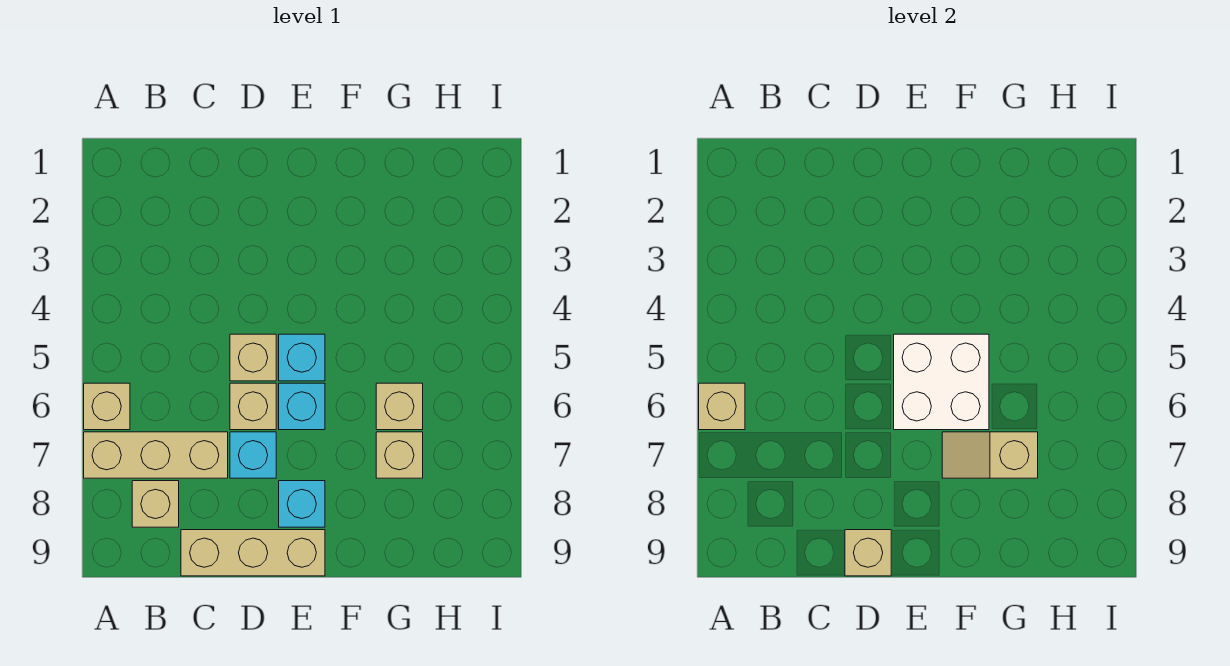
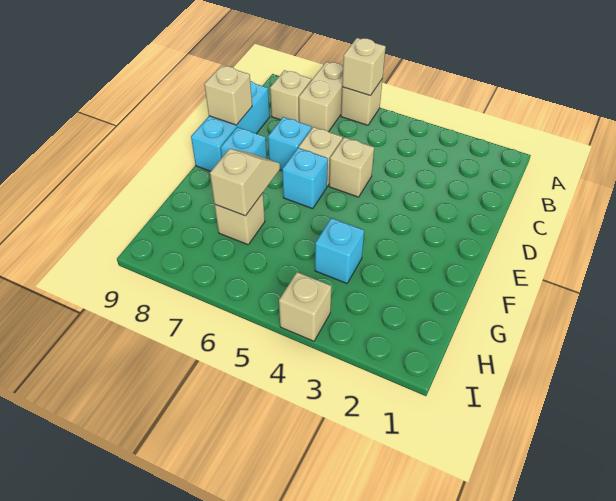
tan brick A7:C7 level 1 -> tan brick A7:B7 level 1
tan brick C9:E9 level 1 -> cyan brick C9:E9 level 1
cyan brick E5 level 1 -> cyan brick G4 level 1
white brick E5:F6 level 2 -> none
tan brick G6 level 1 -> tan brick I4 level 1

